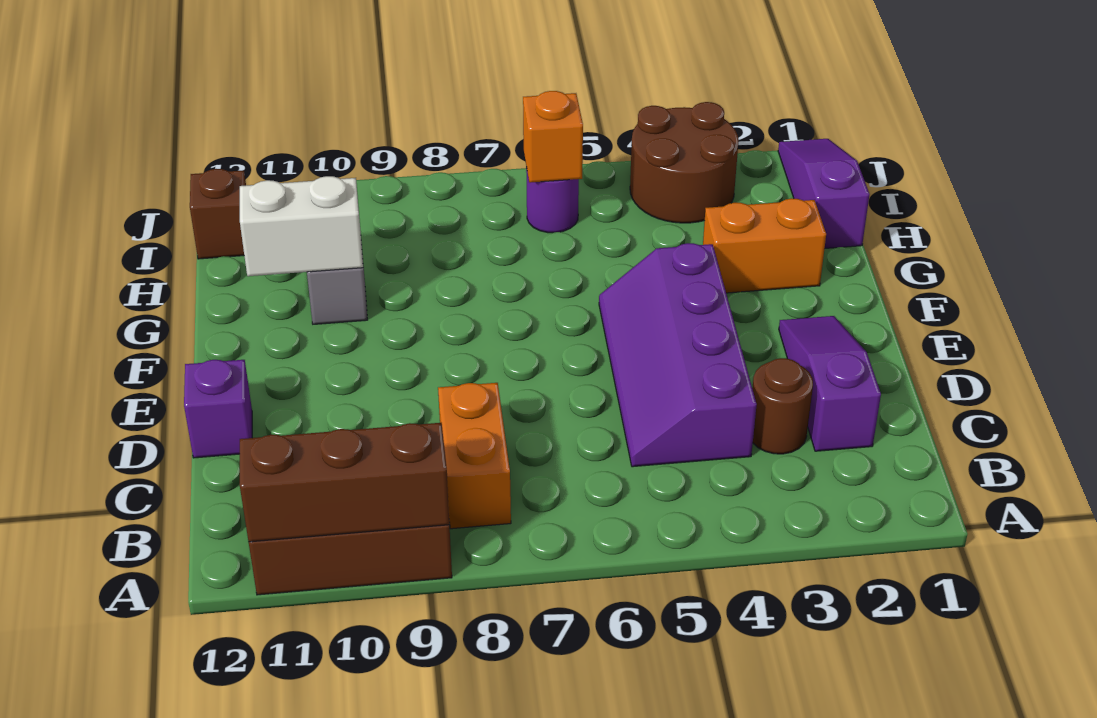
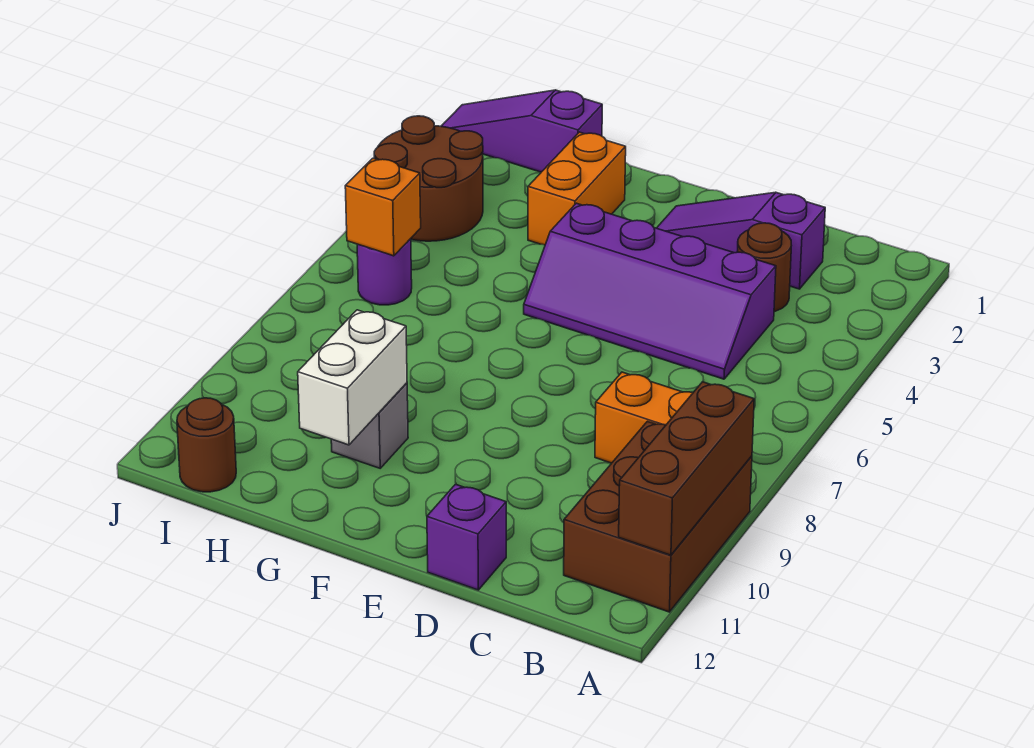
brown brick I12 level 1 -> brown round brick I12 level 1

